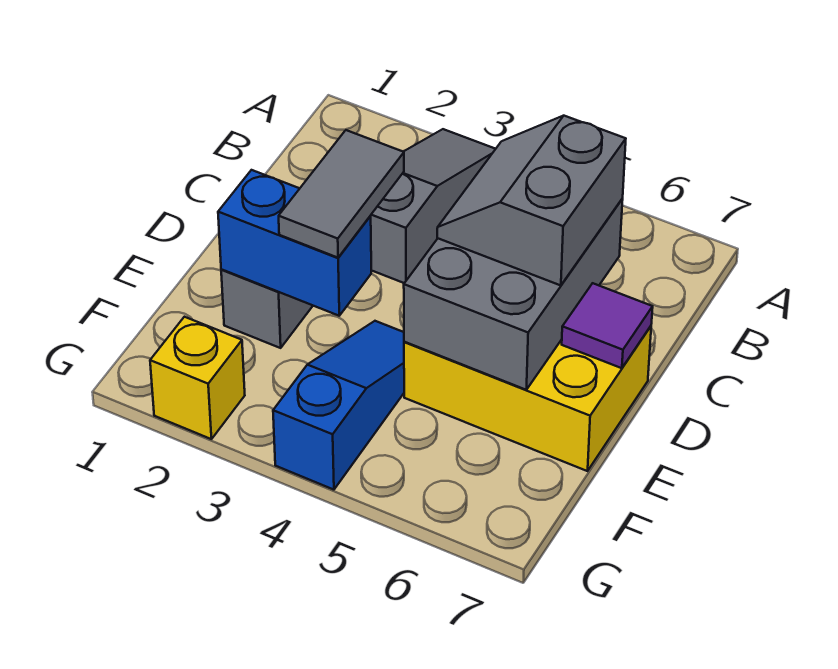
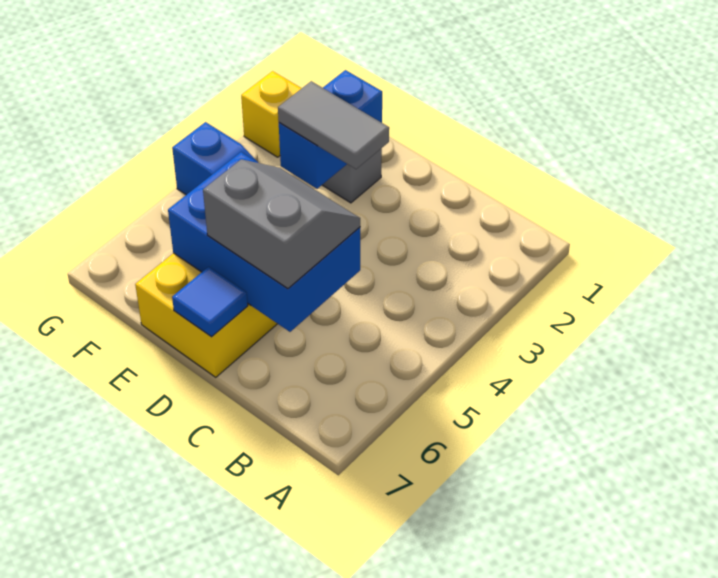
grey slope A3:C3 level 1 top C -> none
grey brick C5:E6 level 2 -> blue brick C5:E6 level 2
purple tile D7 level 2 -> blue tile D7 level 2

